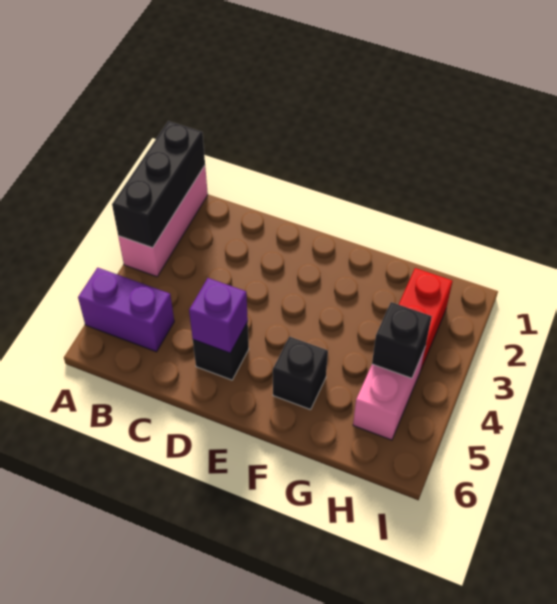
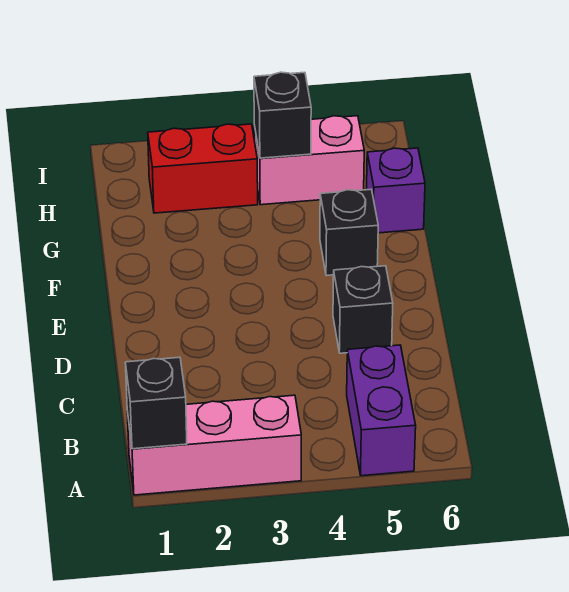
black brick A1:A3 level 2 -> black brick A1 level 2
purple brick D5 level 2 -> purple brick G6 level 1

